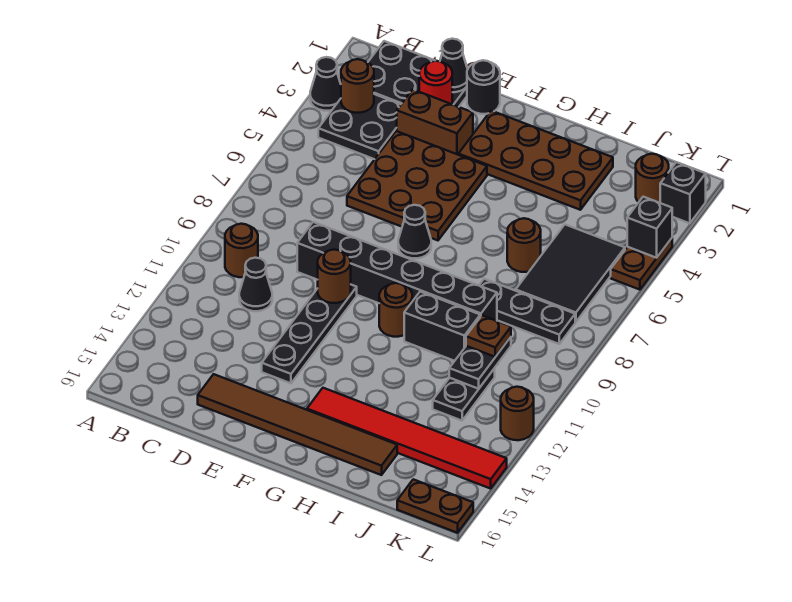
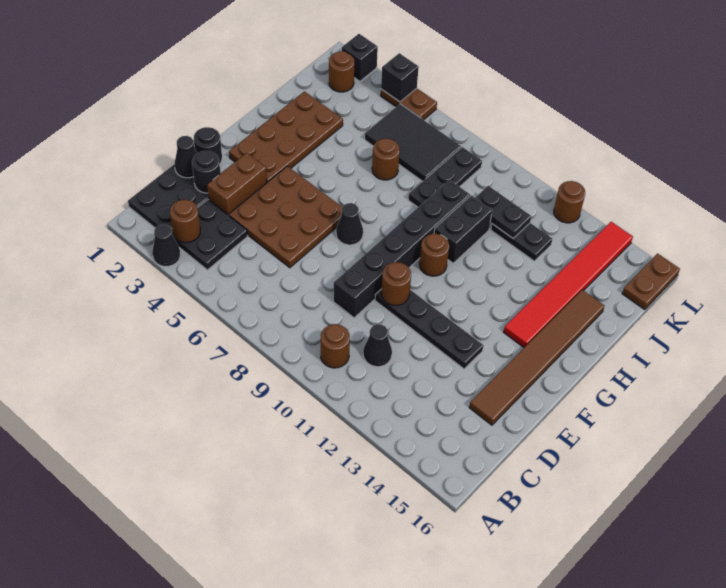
red round brick D2 level 2 -> black round brick D2 level 2
brown plate J10 level 3 -> none

